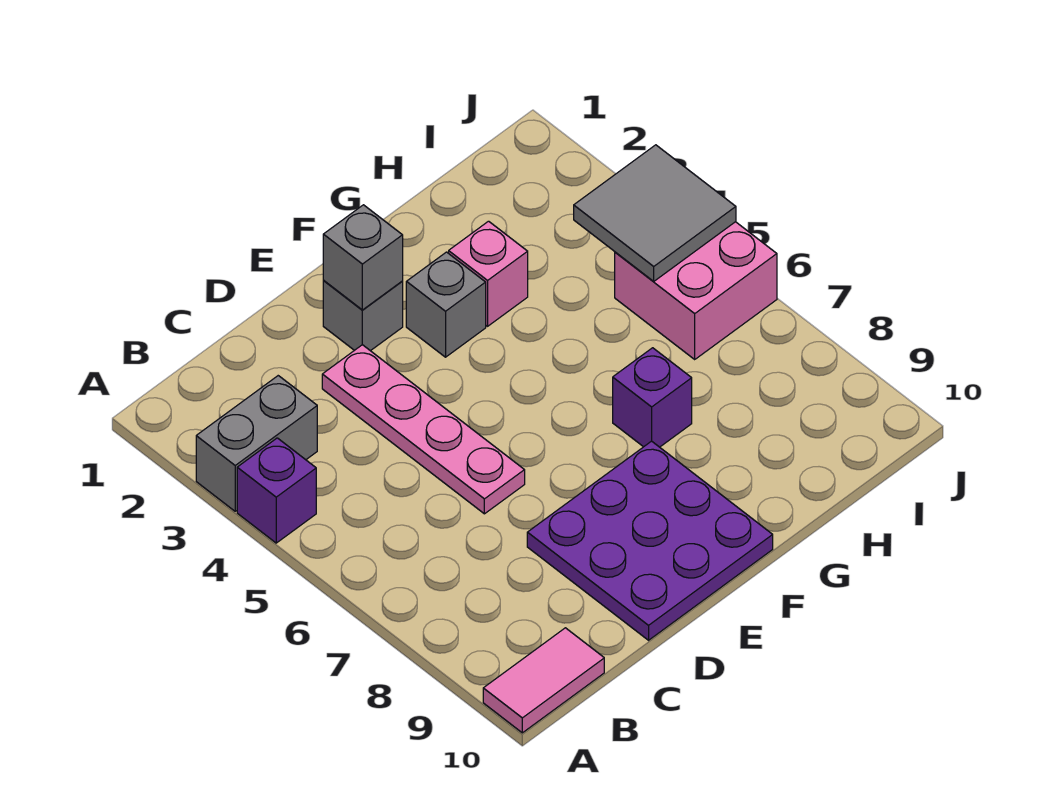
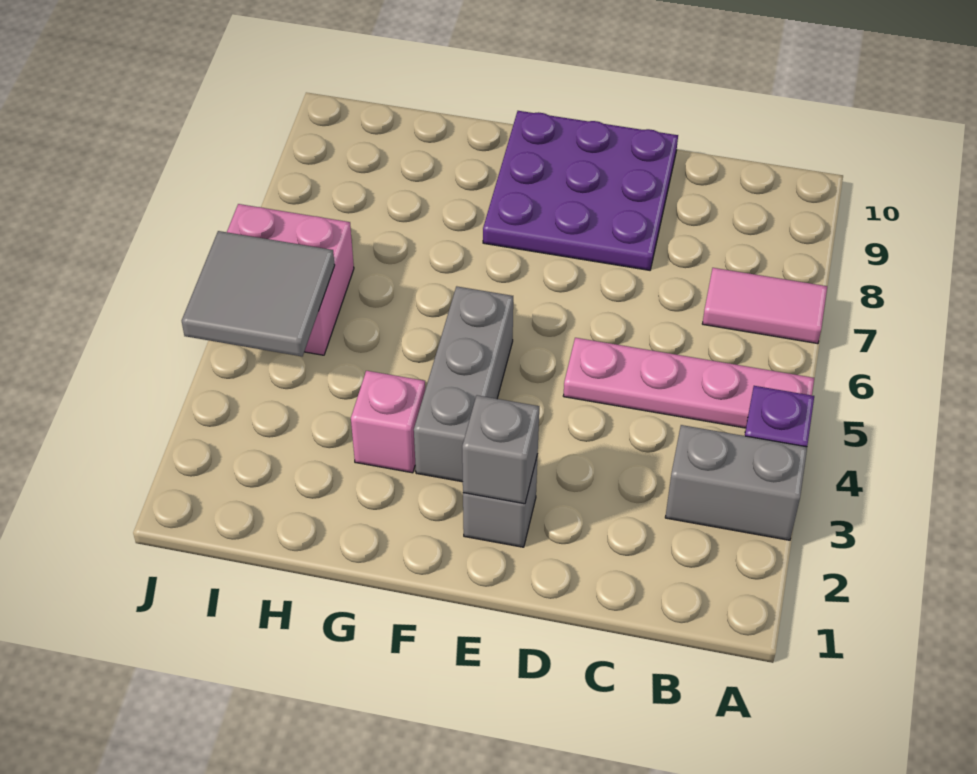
pink tile A10:B10 level 1 -> pink tile A7:B7 level 1
pink plate D3:D6 level 1 -> pink plate A5:D5 level 1
grey brick F3 level 1 -> grey brick F3:F5 level 1
purple brick G7 level 1 -> none

